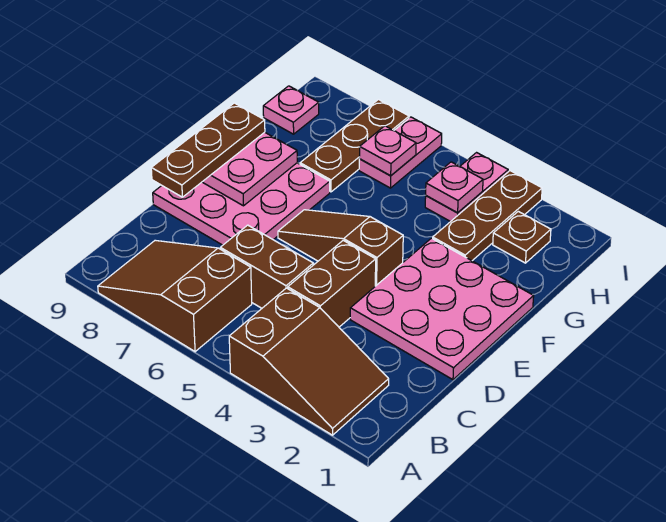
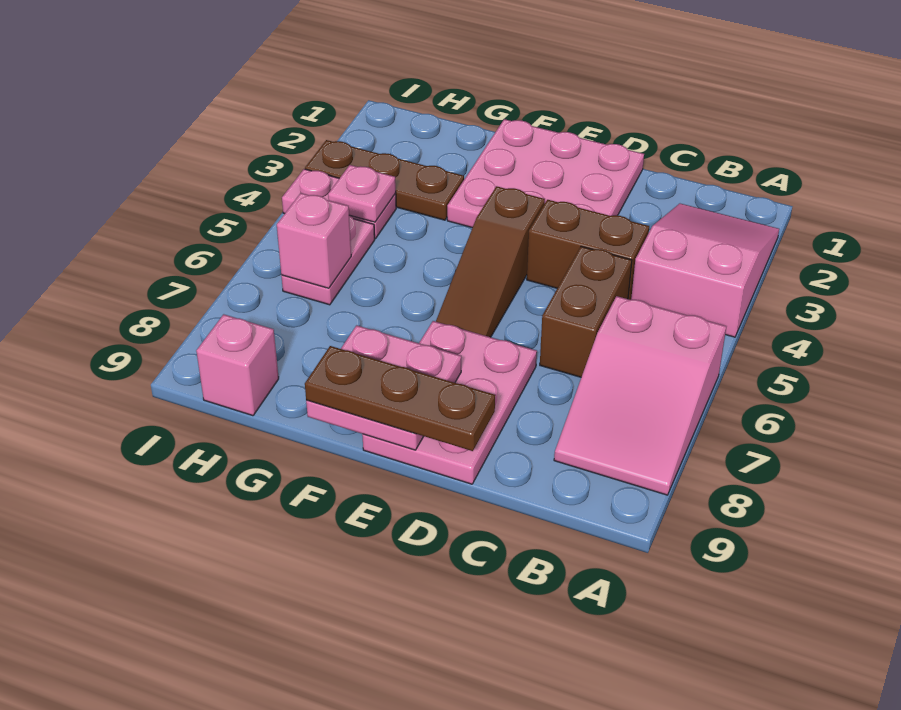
brown slope A2:B4 level 1 top 4 -> pink slope A2:B4 level 1 top 4
brown slope A6:B8 level 1 top 6 -> pink slope A6:B8 level 1 top 6
pink plate D7:F9 level 1 -> pink plate D7:E9 level 1
brown plate G7:I7 level 1 -> none
brown plate H2 level 1 -> none
pink plate H6:I6 level 1 -> pink plate H5:H6 level 1
pink plate H6 level 2 -> pink brick H6 level 2
pink plate H9 level 1 -> pink brick H9 level 1

